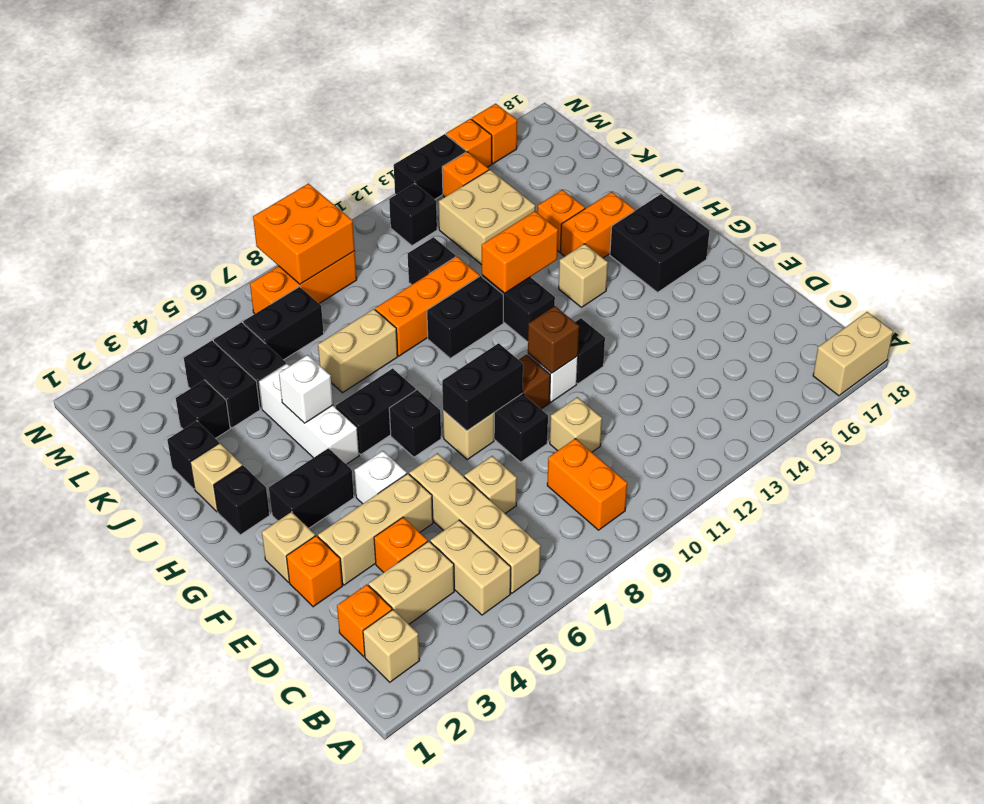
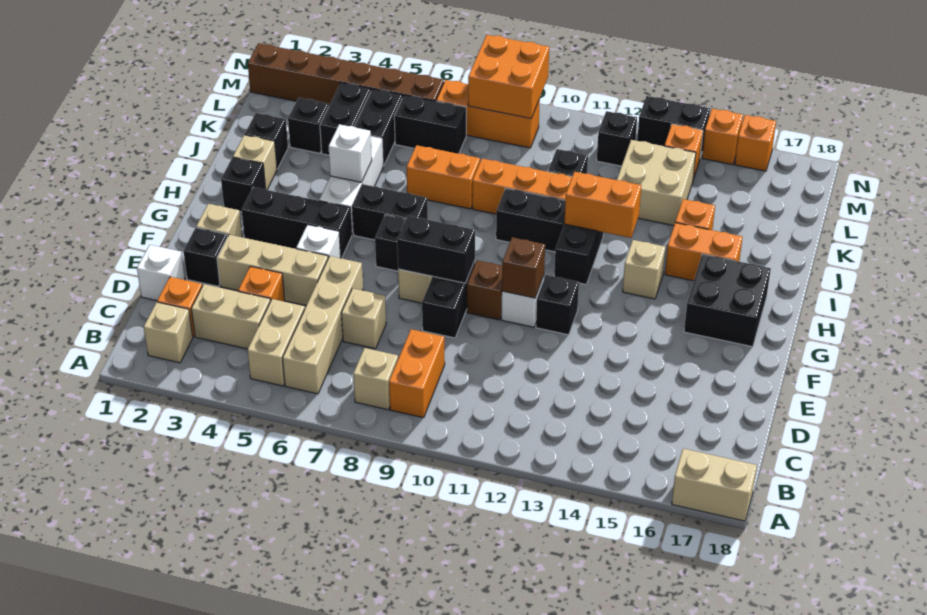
none -> white brick D1 level 1
tan brick D10 level 1 -> tan brick B8 level 1
orange brick E2 level 1 -> black brick E2 level 1
black brick G3:G4 level 1 -> black brick G3:G5 level 1
tan brick J7:J8 level 1 -> orange brick J7:J8 level 1
none -> brown brick M1:M6 level 1

